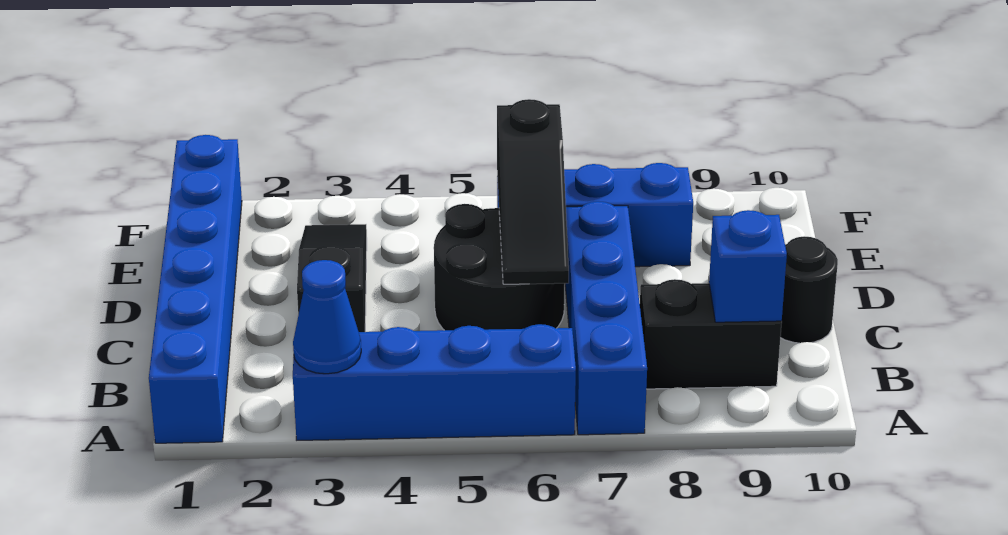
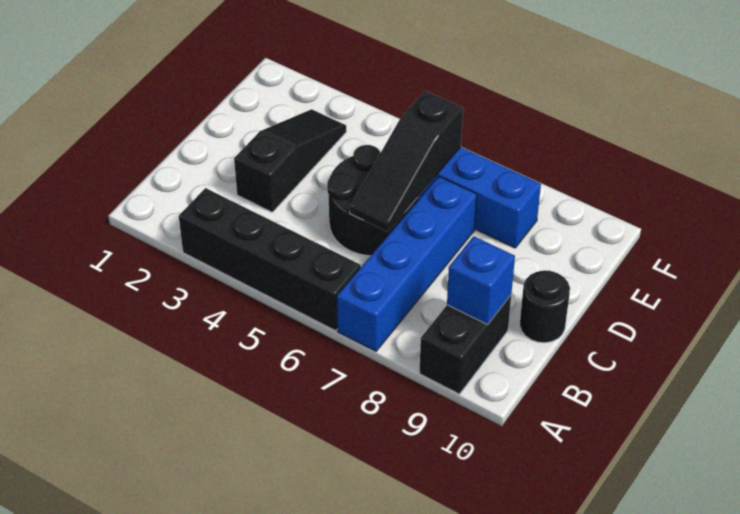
blue brick A1:F1 level 1 -> none
blue brick A3:A6 level 1 -> black brick A3:A6 level 1
blue cone A3 level 2 -> none
black brick B8:B9 level 1 -> black brick A9:B9 level 1

